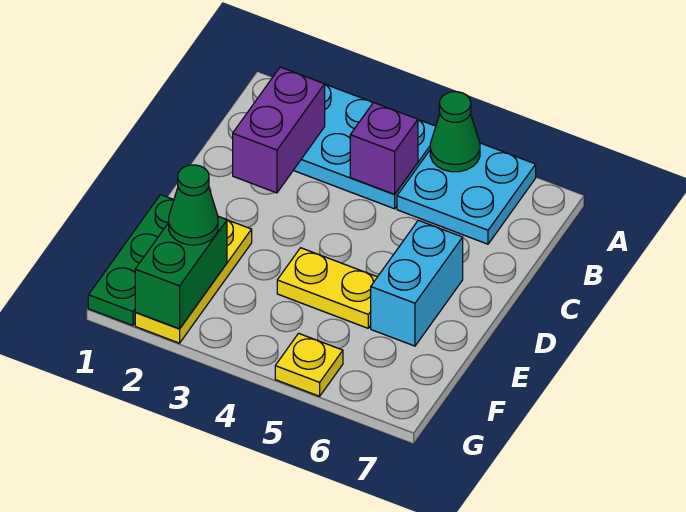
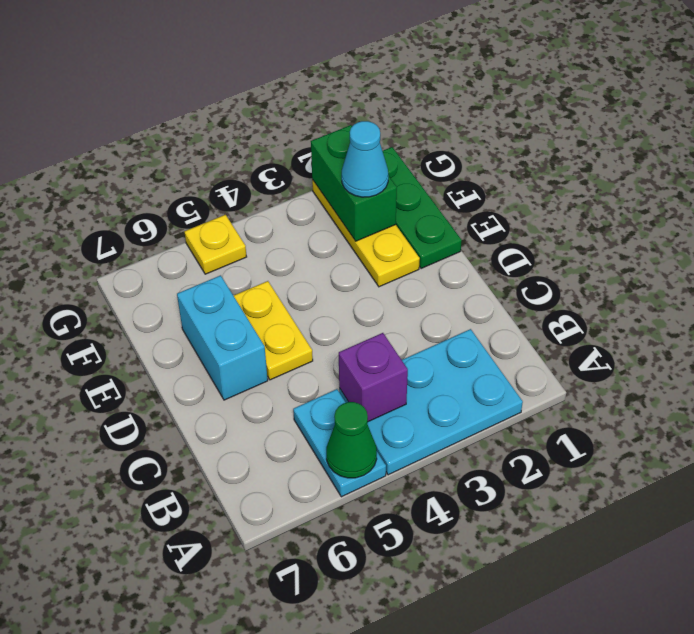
cyan plate A5:B6 level 1 -> cyan plate A5:B5 level 1
purple brick B2:C2 level 2 -> none
yellow plate E4:E5 level 1 -> yellow plate D5:E5 level 1
green cone F2 level 3 -> cyan cone F2 level 3

